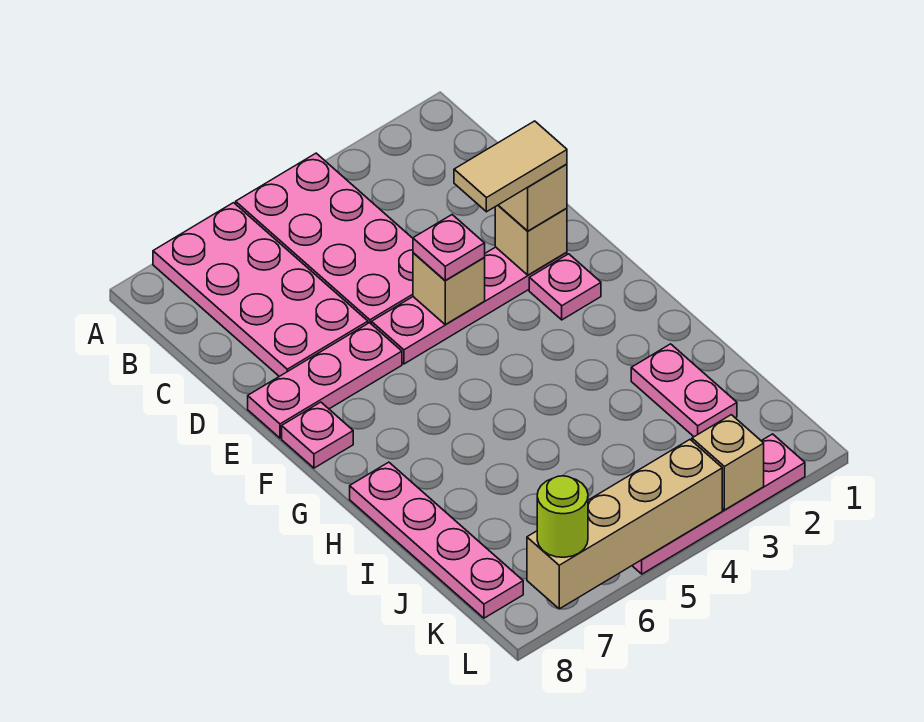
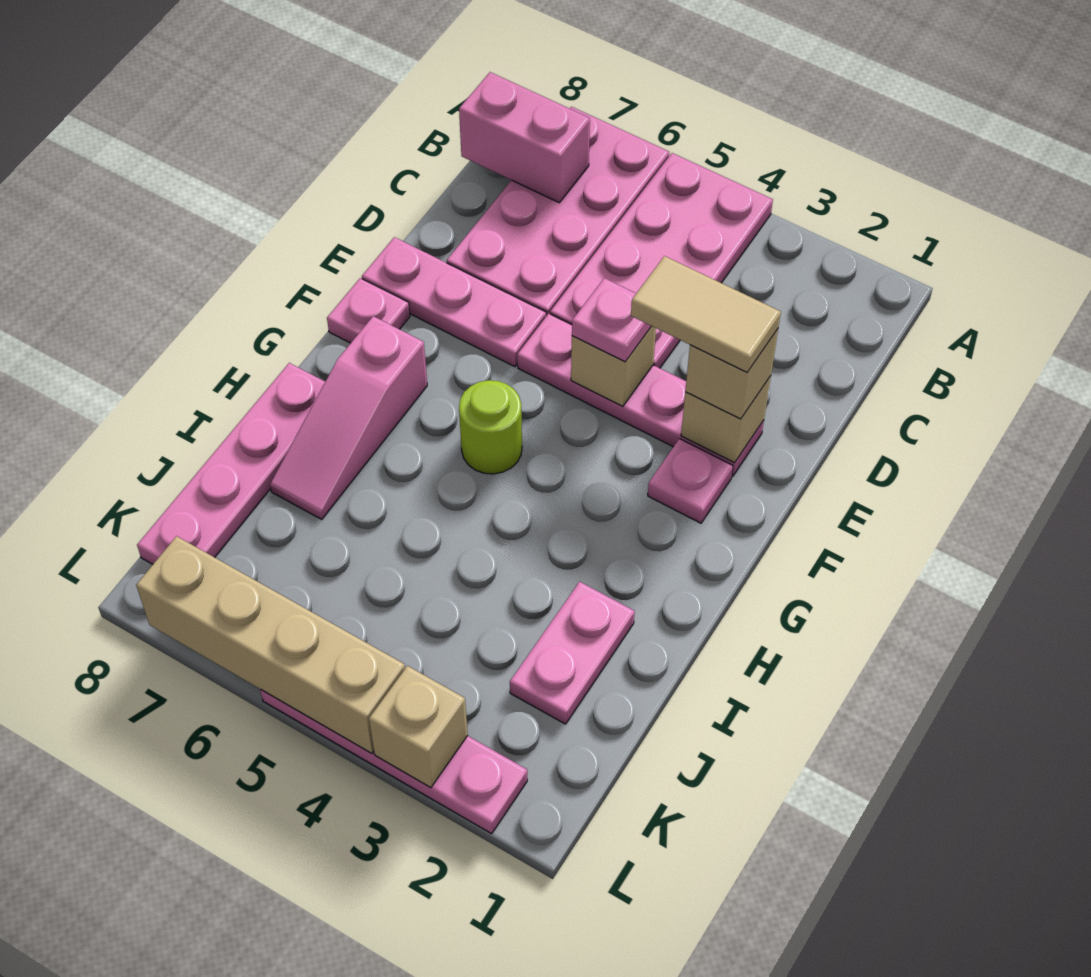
none -> pink brick B7:B8 level 2
none -> pink slope G7:I7 level 1 top G
lime round brick L7 level 3 -> lime round brick G5 level 1

